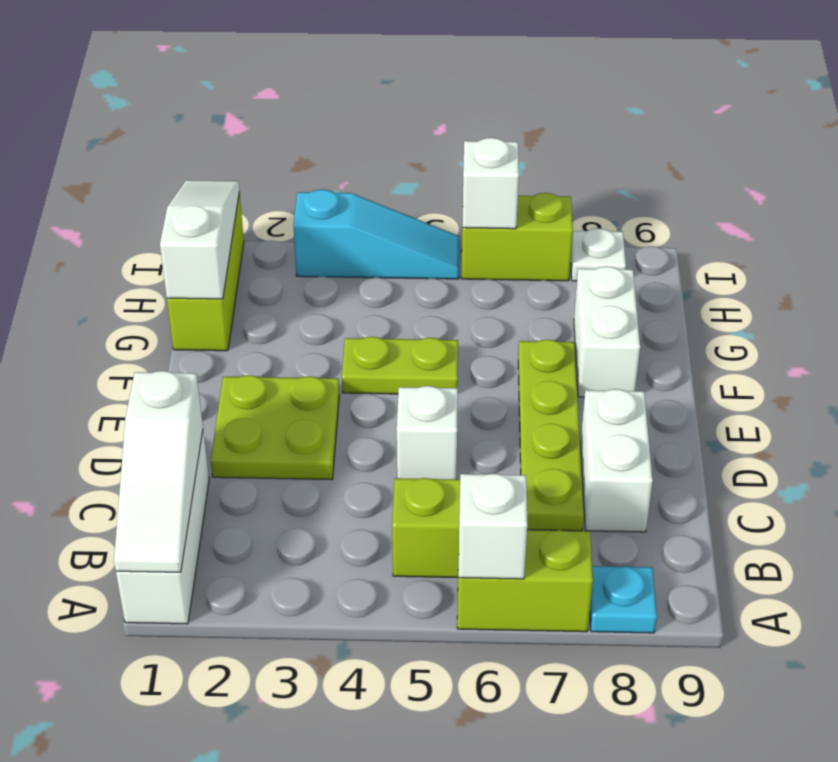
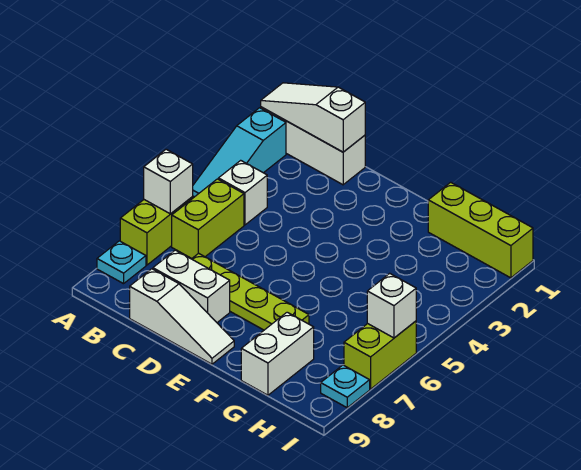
lime plate D2:E3 level 1 -> none
white brick D5 level 1 -> white brick B4 level 1
lime plate F4:F5 level 1 -> none
white brick F8:G8 level 1 -> white brick G8:G9 level 1
white slope G1:I1 level 2 top G -> white slope C9:E9 level 1 top C
cyan slope I3:I5 level 1 top 3 -> cyan slope A2:A4 level 1 top 2
white plate I8 level 1 -> cyan plate I8 level 1

